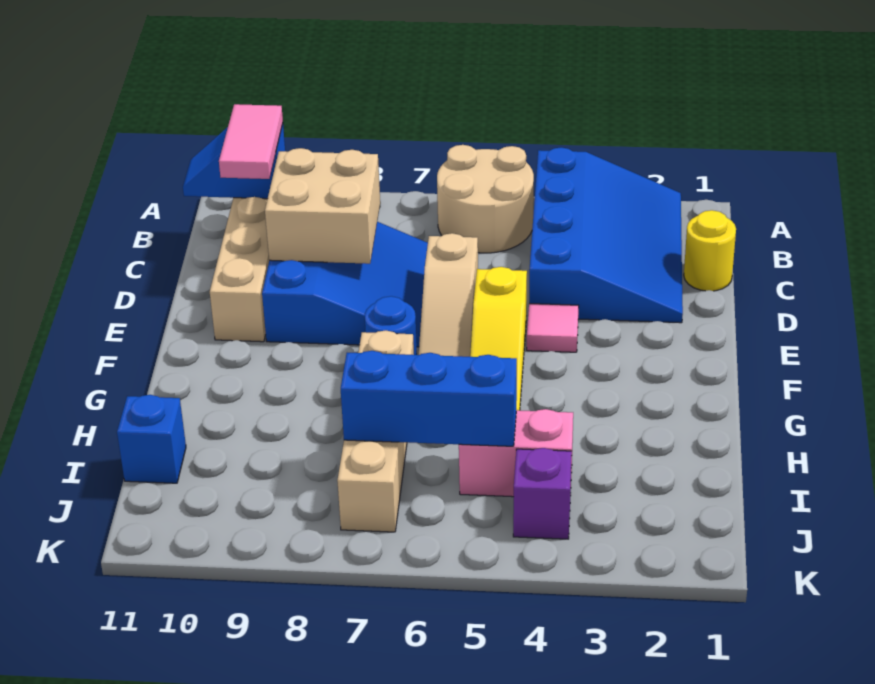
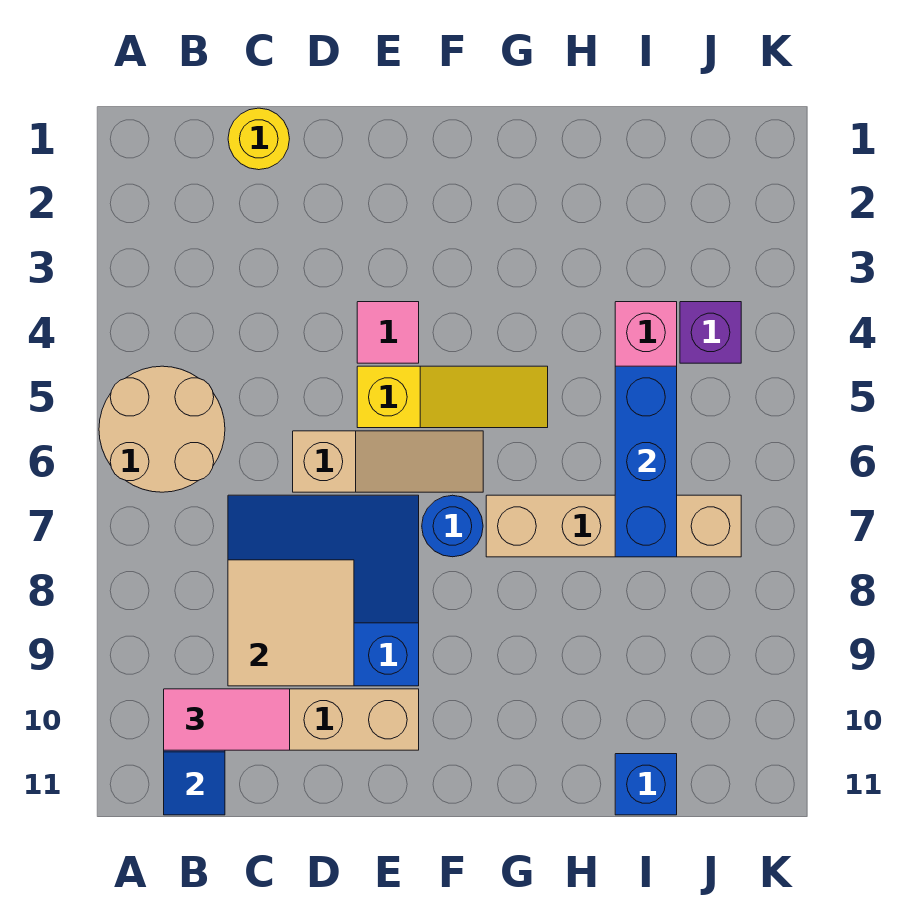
blue slope A2:D4 level 1 top 4 -> none
tan brick C8:D9 level 2 -> tan tile C8:D9 level 2

